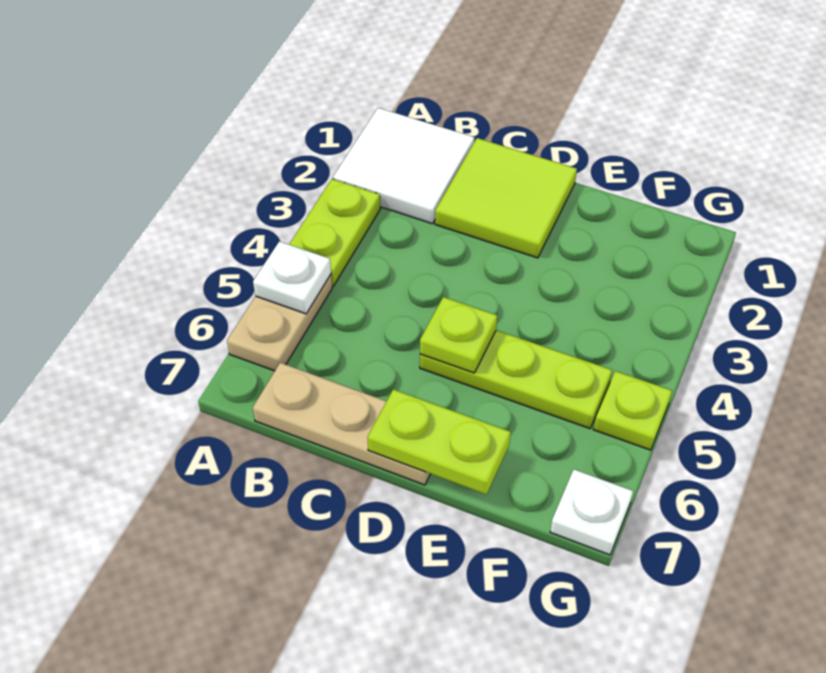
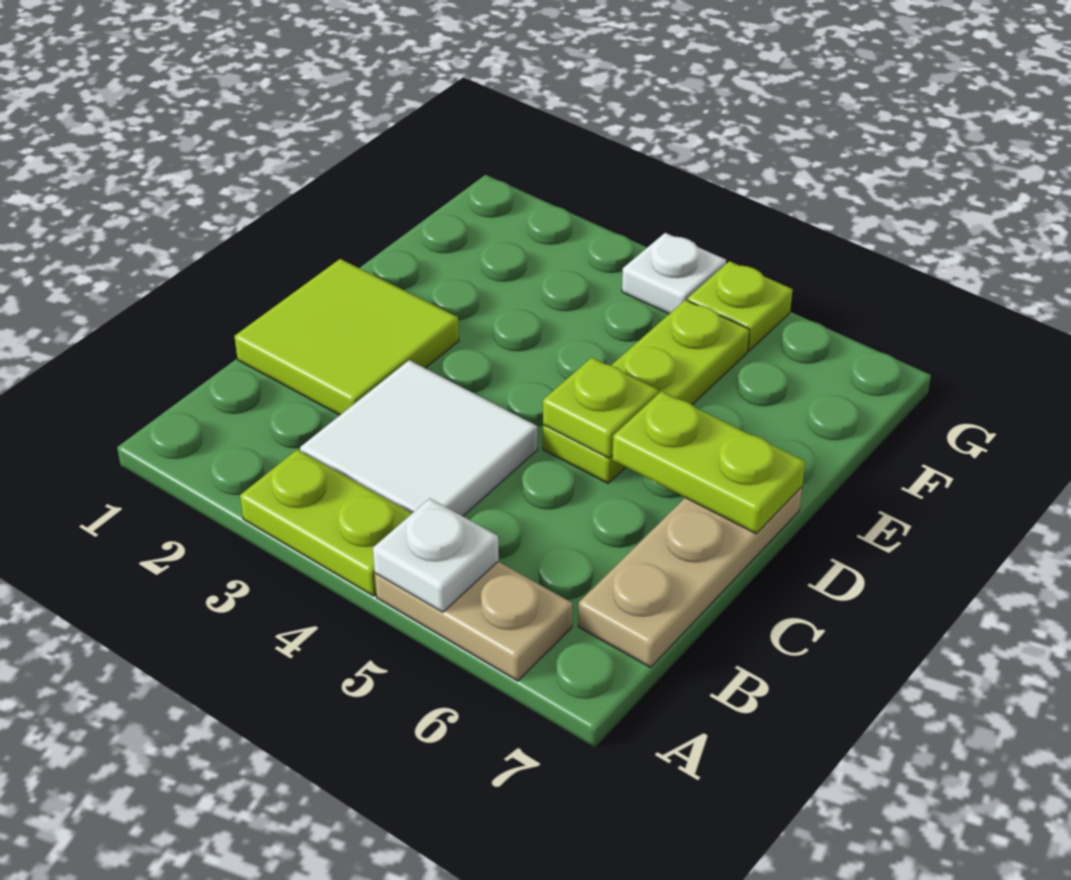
white tile A1:B2 level 1 -> white tile B3:C4 level 1
lime plate D7:E7 level 2 -> lime plate D6:D7 level 2
white plate G7 level 1 -> white plate G4 level 1

